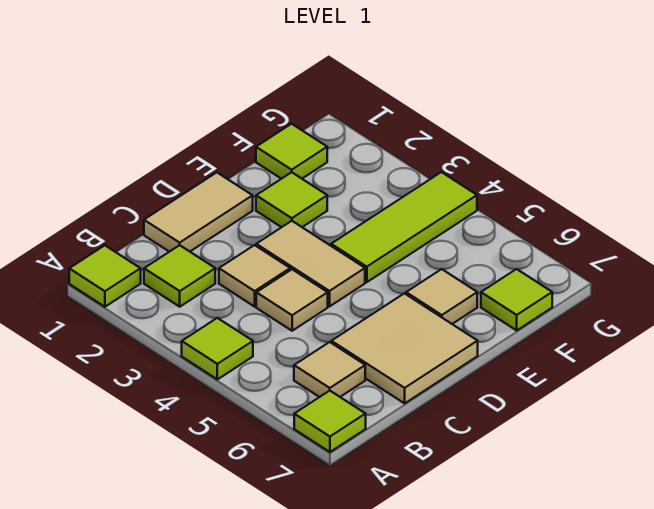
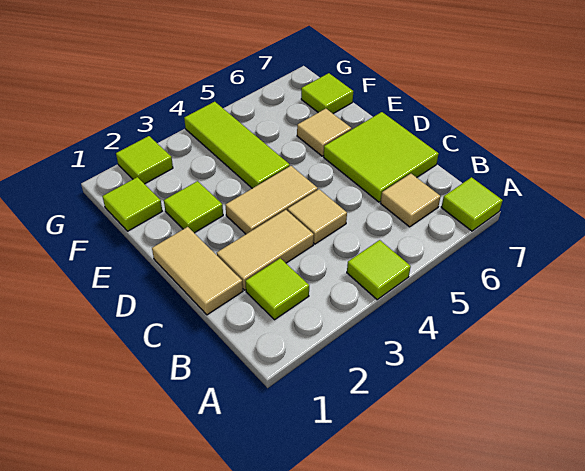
lime tile A1 level 1 -> lime tile G2 level 1
tan tile C3 level 1 -> tan tile C2:C3 level 1
tan tile C6:D7 level 1 -> lime tile C6:D7 level 1

